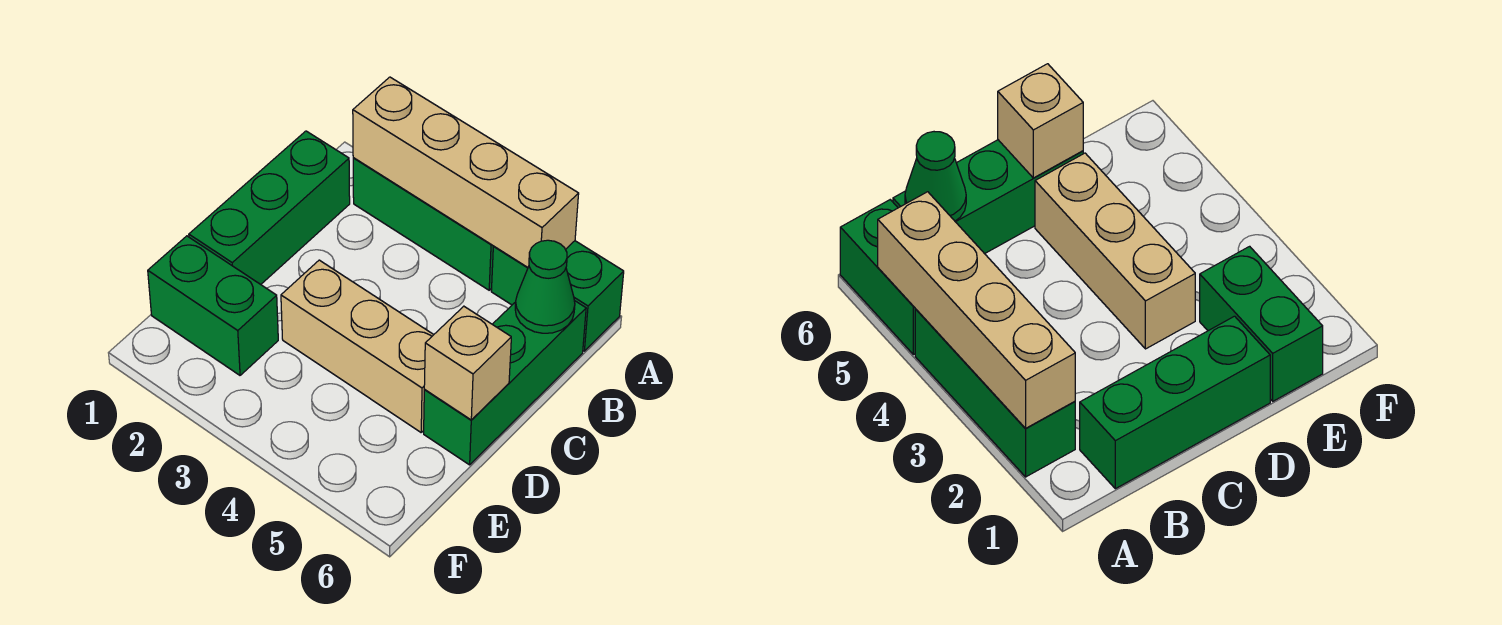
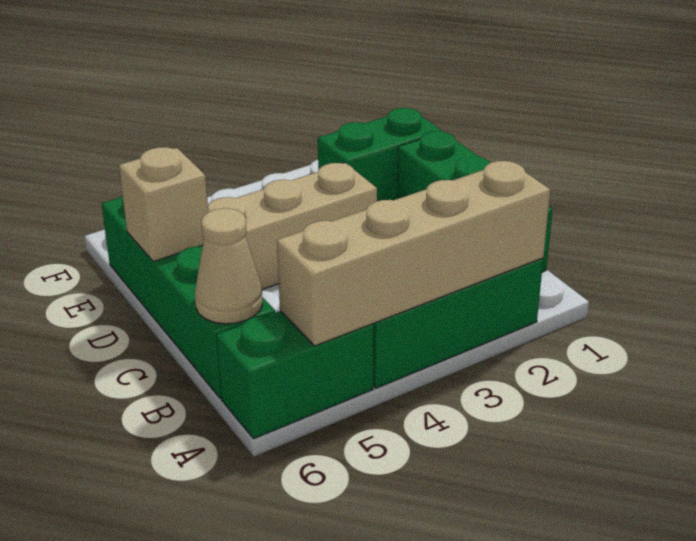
green brick B6:D6 level 1 -> green brick B6:E6 level 1
green cone B6 level 2 -> tan cone B6 level 2

